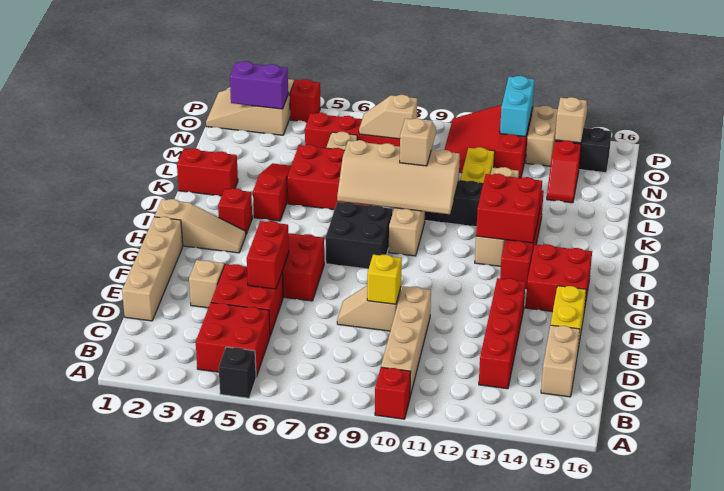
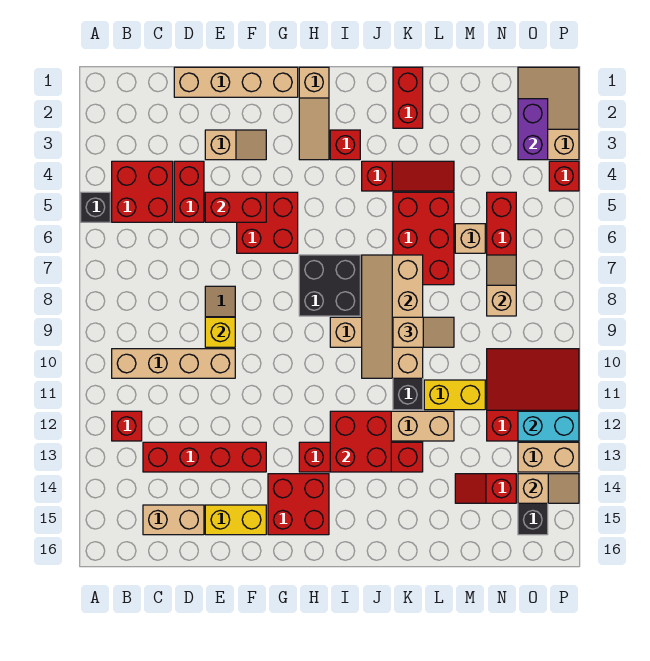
red brick A10 level 1 -> red brick B12 level 1
red brick D4:E5 level 1 -> red brick D4:D5 level 1

